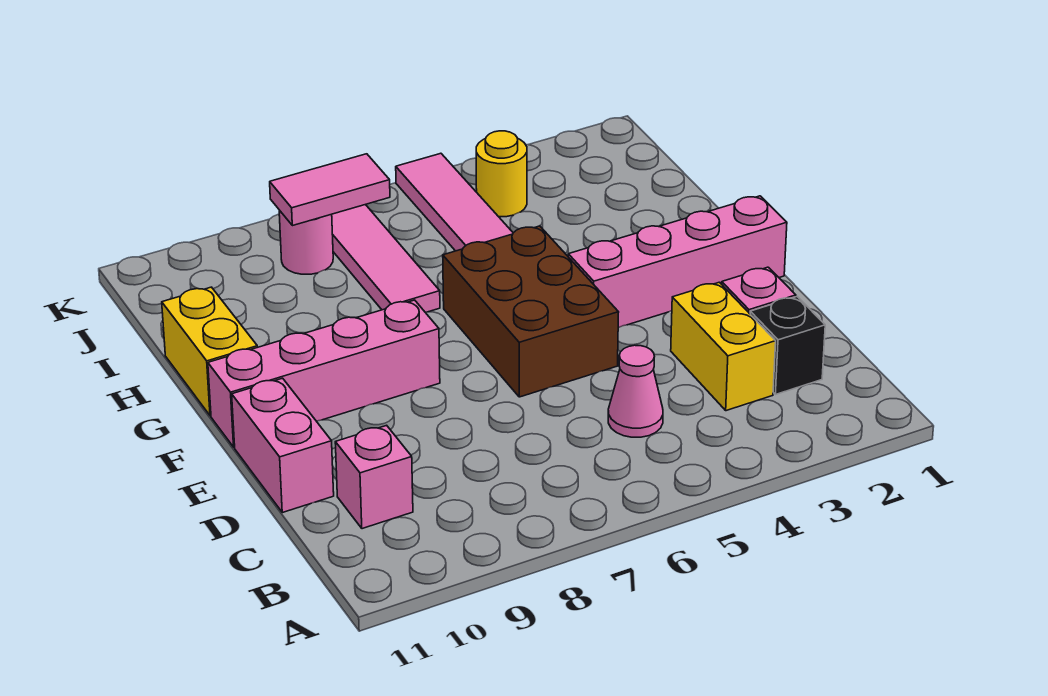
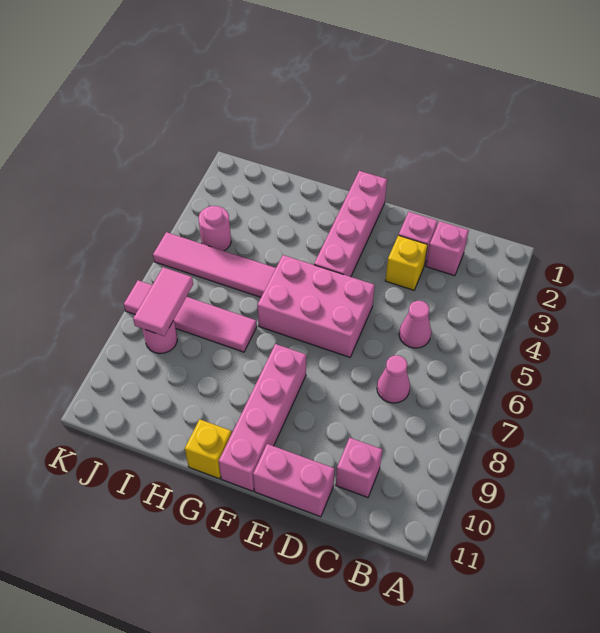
black brick C2 level 1 -> pink brick C2 level 1
yellow brick C3:D3 level 1 -> yellow brick D3 level 1
none -> pink cone C7 level 1
brown brick E5:G6 level 1 -> pink brick E5:G6 level 1
yellow brick G11:H11 level 1 -> yellow brick G11 level 1
yellow round brick J4 level 1 -> pink round brick J4 level 1

